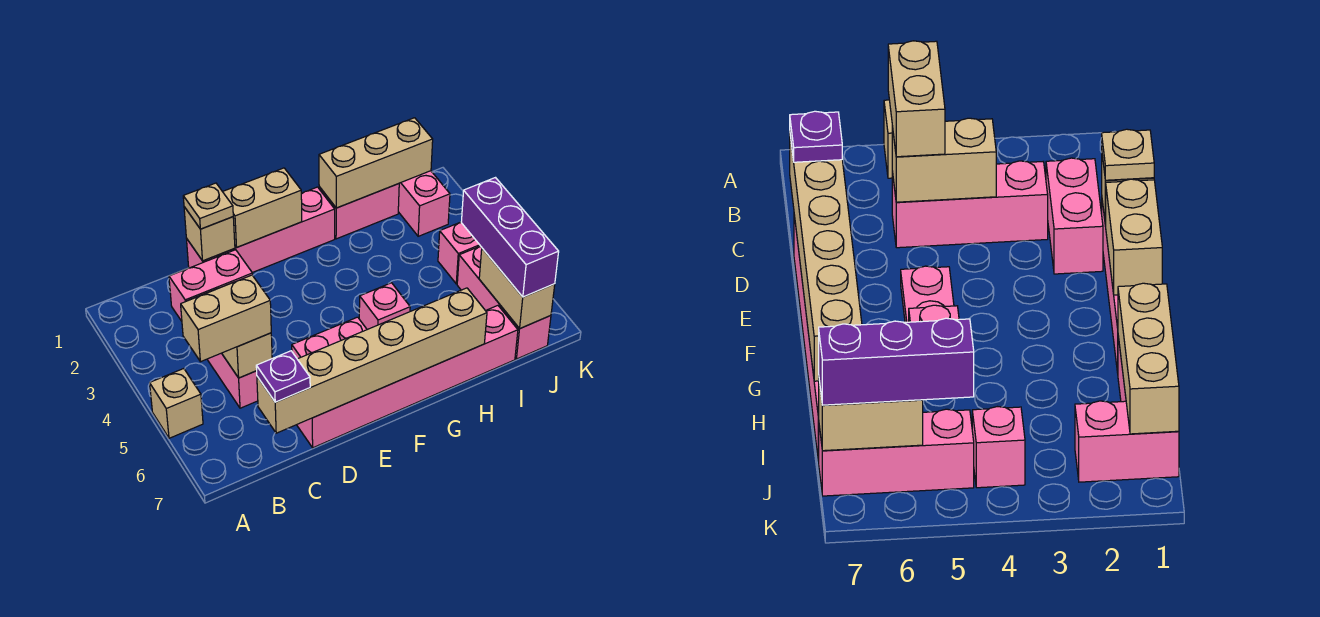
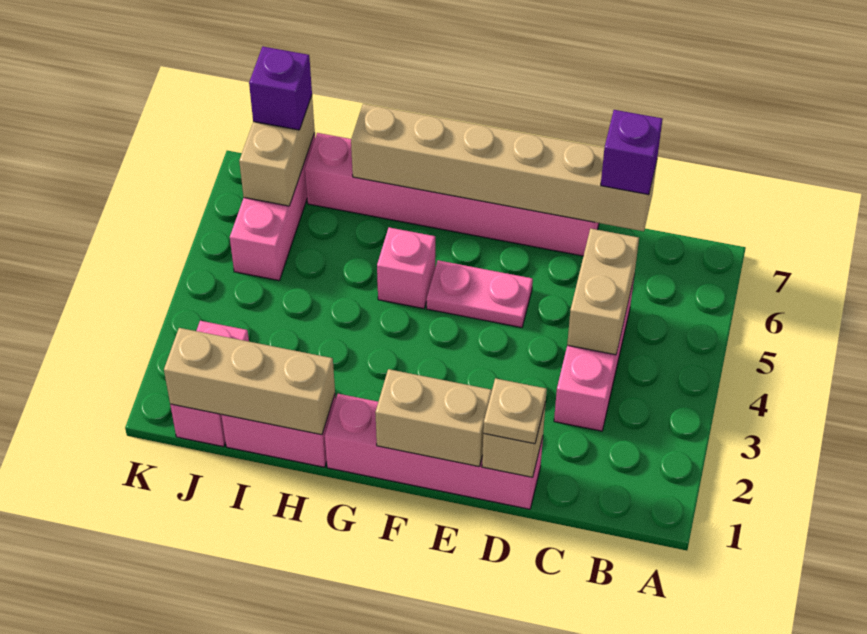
tan brick A5 level 1 -> none
tan brick B5:C5 level 3 -> none
pink brick C2:D2 level 1 -> none
purple plate C7 level 3 -> purple brick C7 level 3
pink brick J4 level 1 -> none
purple brick J5:J7 level 3 -> purple brick J7 level 3

